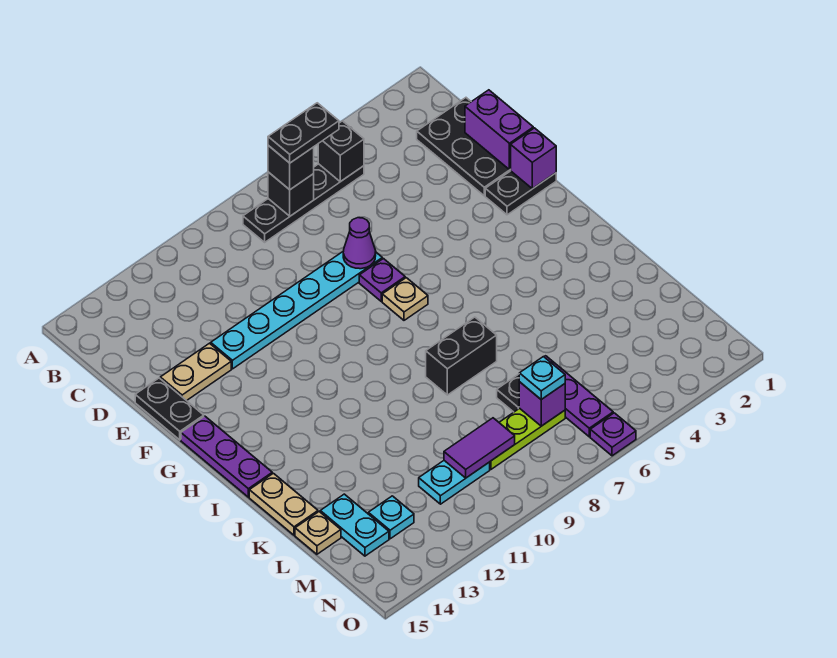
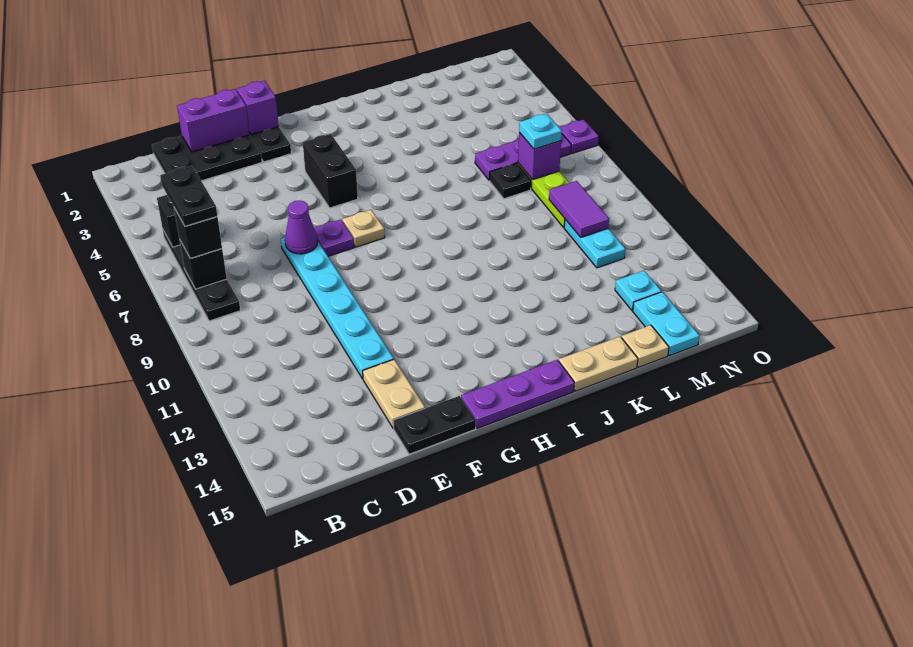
black brick J7:J8 level 1 -> black brick G4:G5 level 1
cyan plate L14:M14 level 1 -> cyan plate M14:M15 level 1

